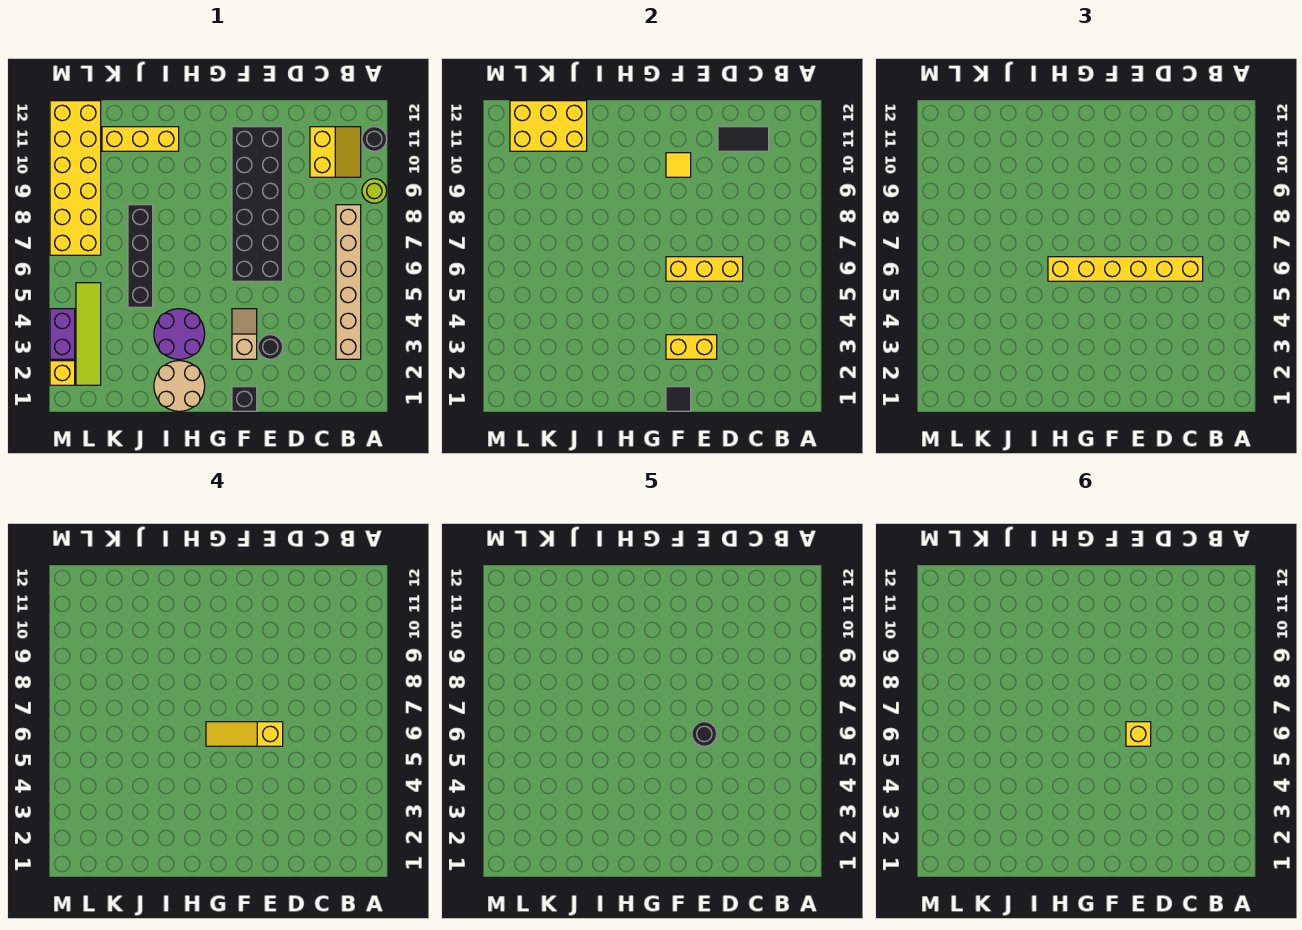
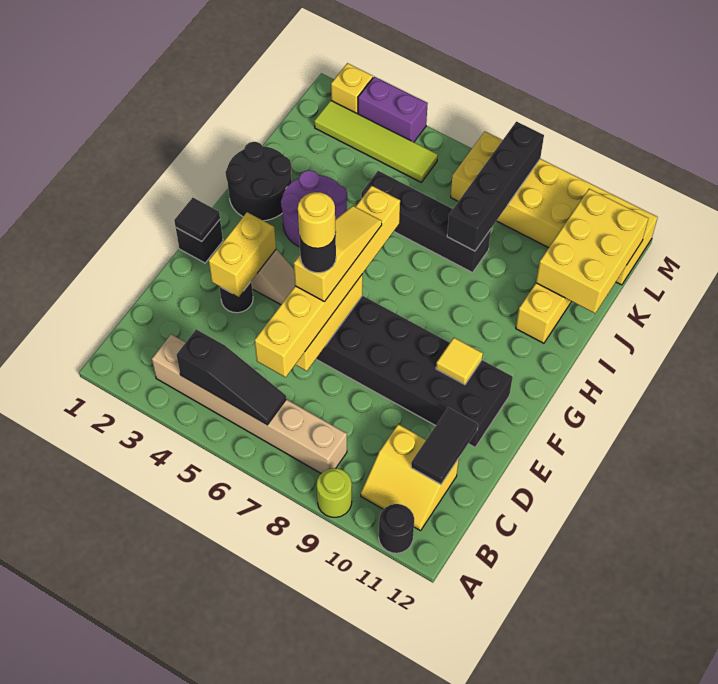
none -> black slope B4:B6 level 2 top 4
yellow brick E6 level 6 -> yellow round brick E6 level 6
tan round brick H1:I2 level 1 -> black round brick H1:I2 level 1
none -> black brick J8:M8 level 2

